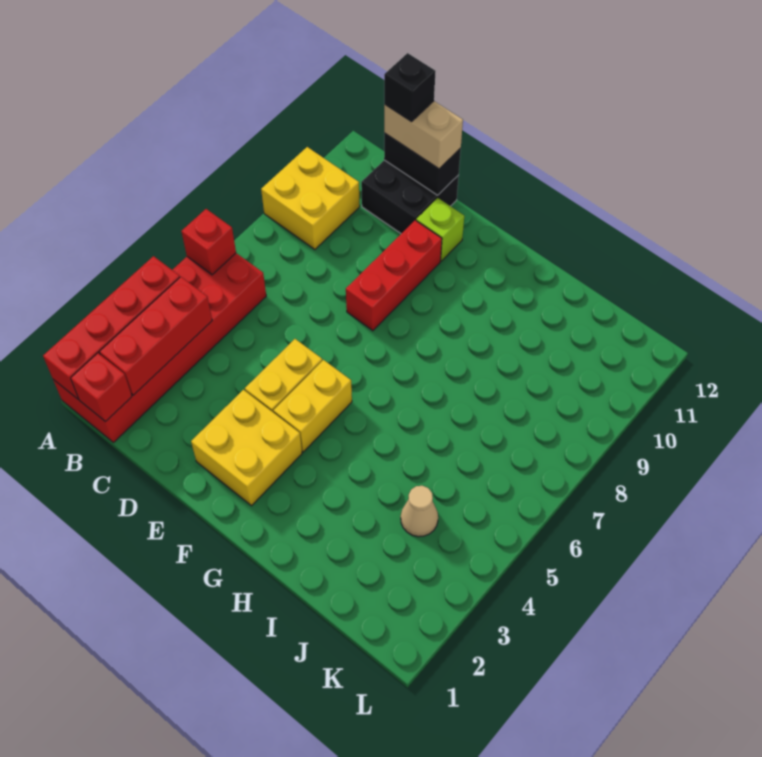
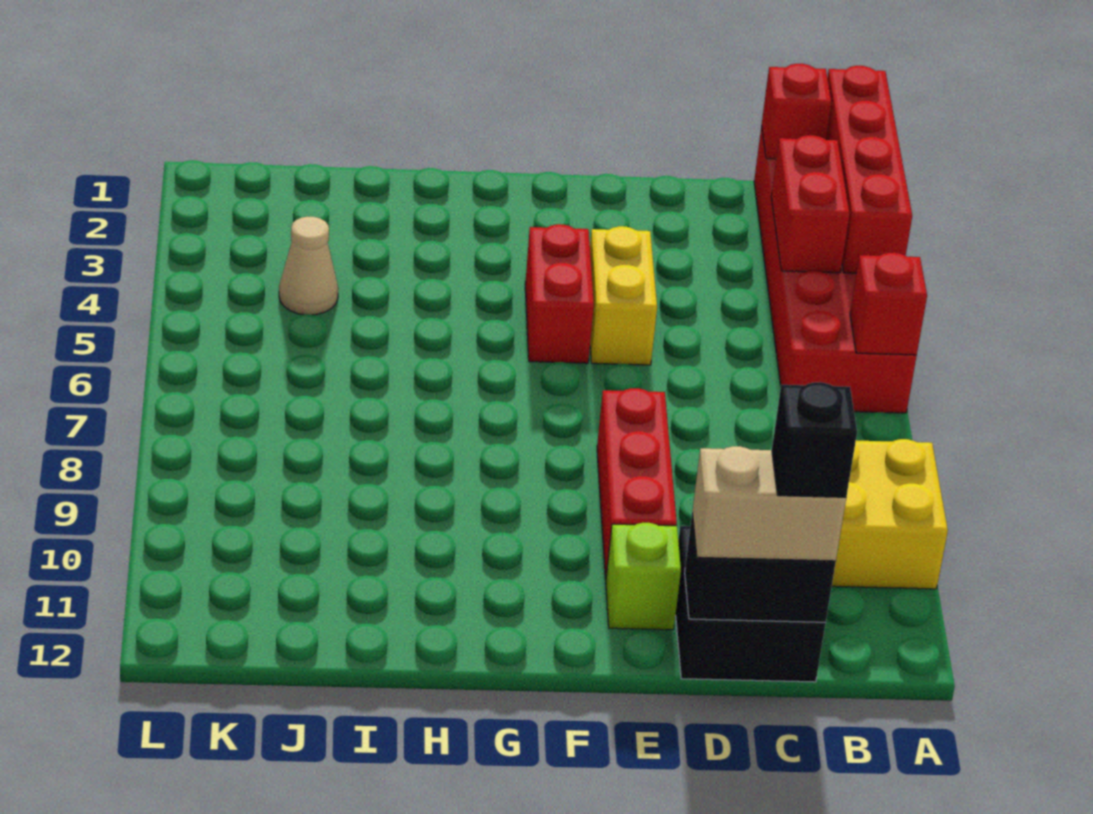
red brick B2:B4 level 2 -> red brick B3:B4 level 2
yellow brick E2:F3 level 1 -> none
yellow brick F4:F5 level 1 -> red brick F4:F5 level 1

